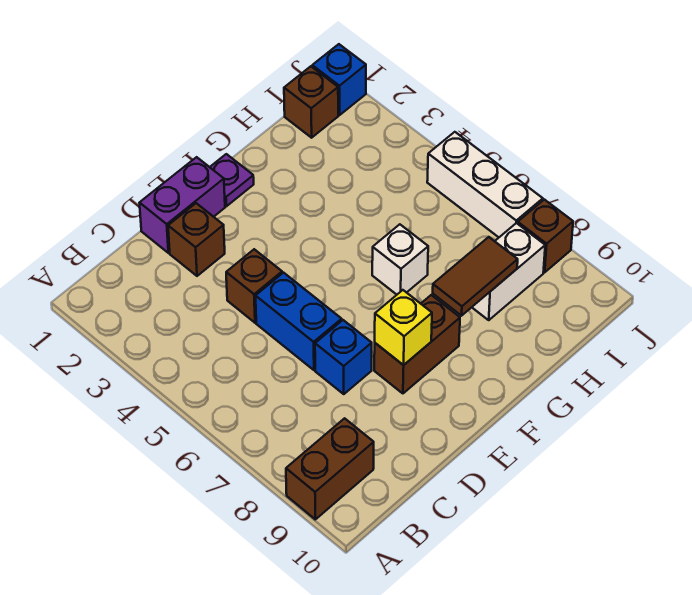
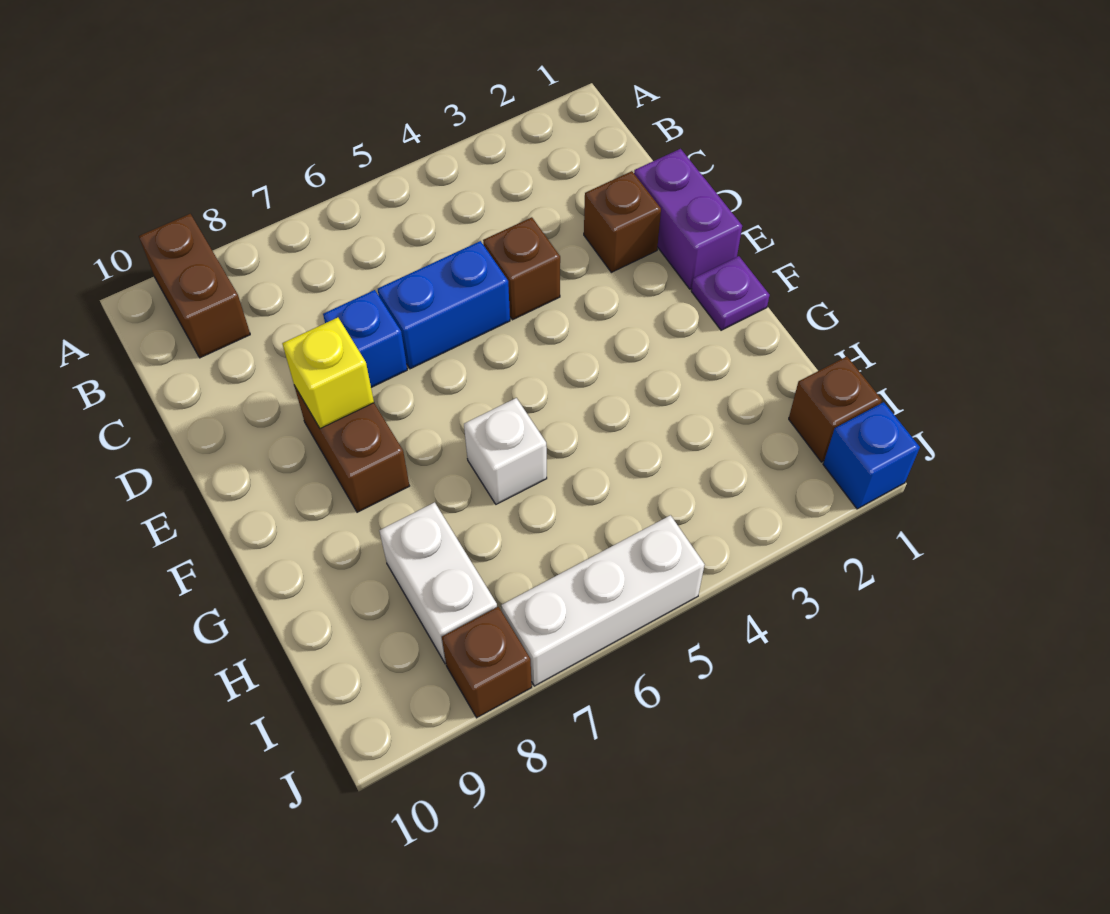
brown tile G8:H8 level 2 -> none

